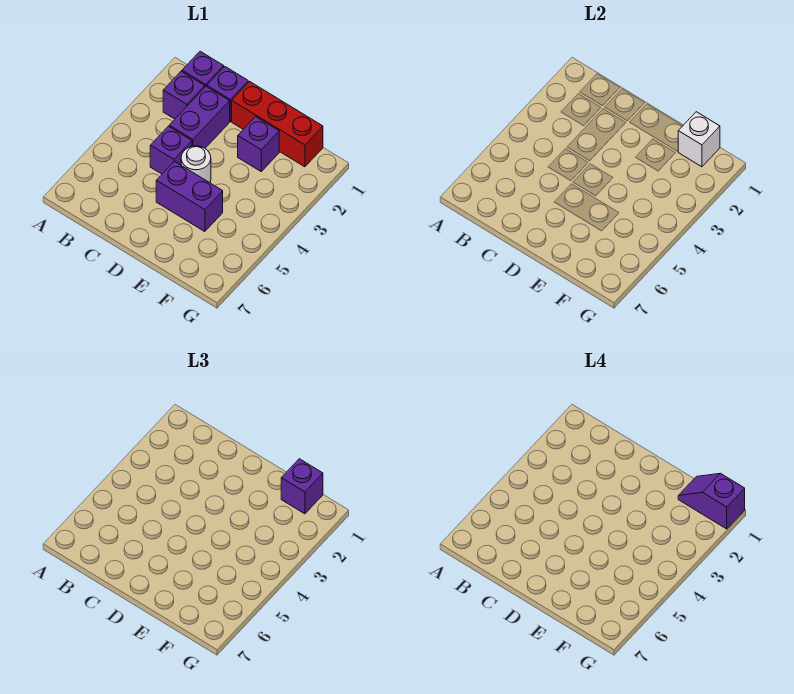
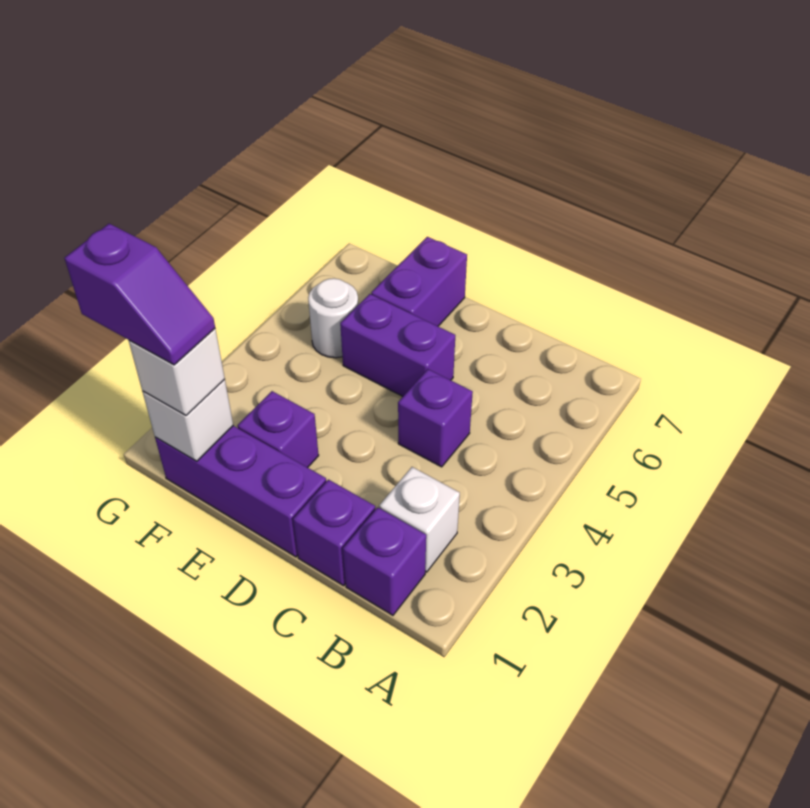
purple brick B2 level 1 -> white brick B2 level 1
purple brick C2:C3 level 1 -> purple brick E6:E7 level 1
red brick D1:F1 level 1 -> purple brick D1:F1 level 1
white round brick D4 level 1 -> white round brick F5 level 1
purple brick F1 level 3 -> white brick F1 level 3

